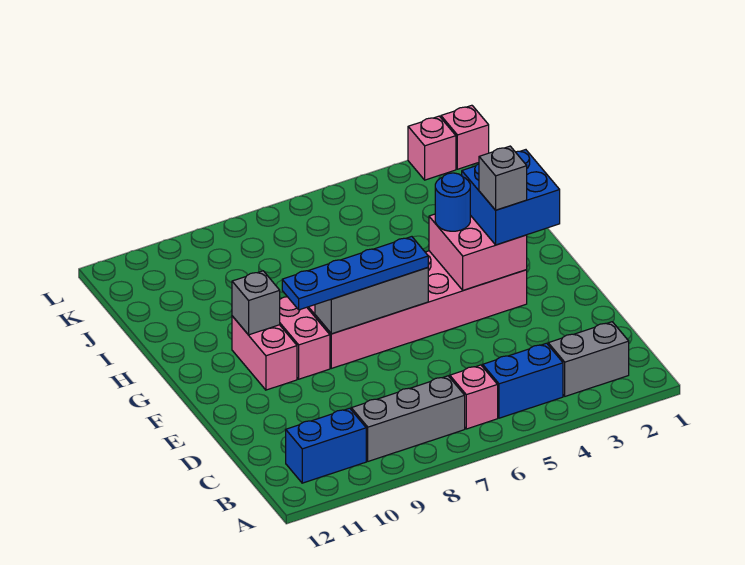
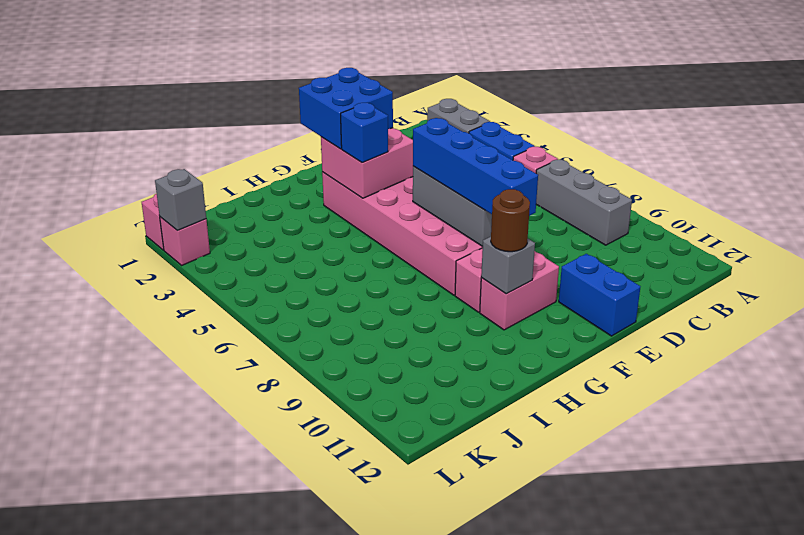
blue brick B10:B11 level 1 -> blue brick E11:E12 level 1
grey brick F3 level 4 -> grey brick L2 level 2
blue plate F6:F9 level 3 -> blue brick F6:F9 level 3
blue round brick G4 level 3 -> blue brick G4 level 3
none -> brown round brick G10 level 3

